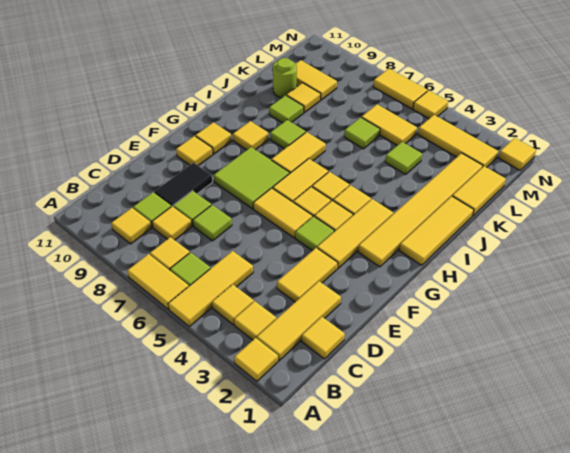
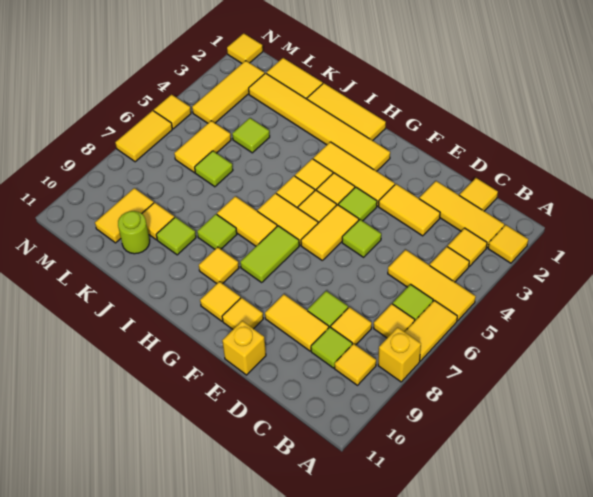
none -> yellow brick A8 level 1
lime tile D7 level 1 -> lime tile E5 level 1
black tile D9:E9 level 1 -> yellow tile D9:E9 level 1
none -> yellow brick E11 level 1
lime tile F7:G8 level 1 -> lime tile G7:G8 level 1

